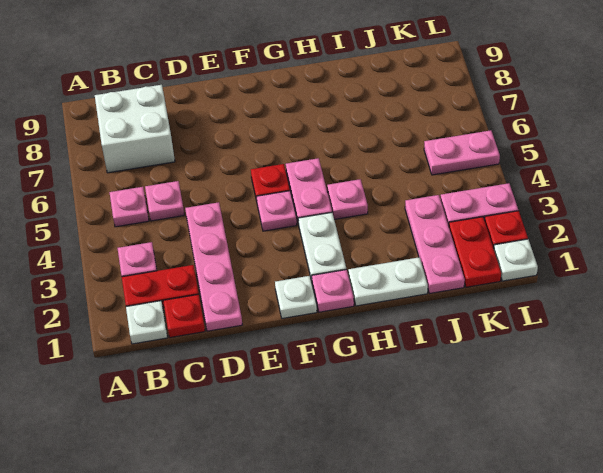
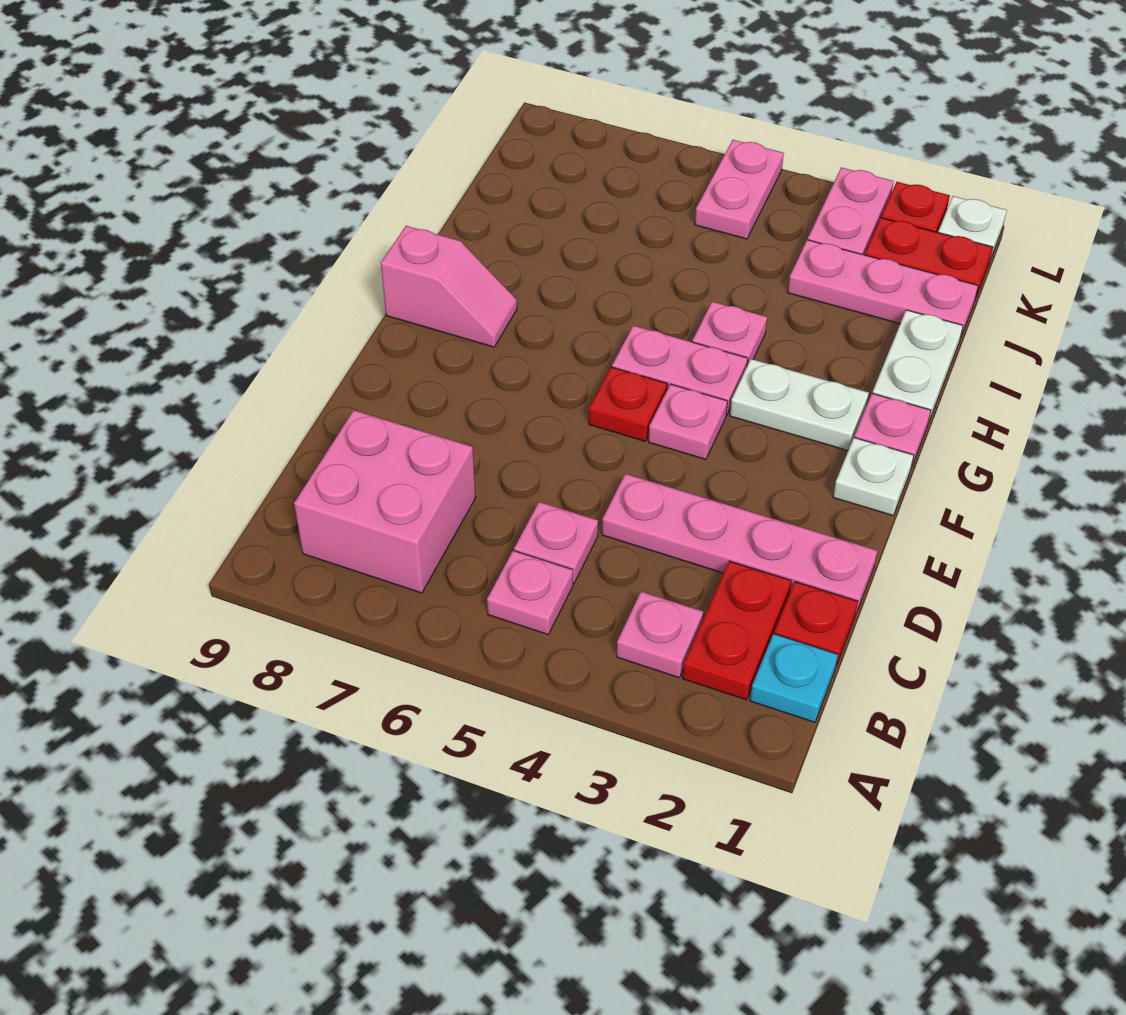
white plate B1 level 1 -> cyan plate B1 level 1
white brick B7:C8 level 1 -> pink brick B7:C8 level 1
none -> pink slope G8:G9 level 1 top 9

